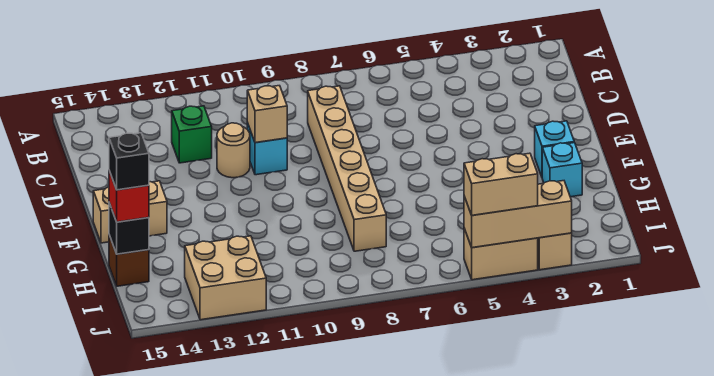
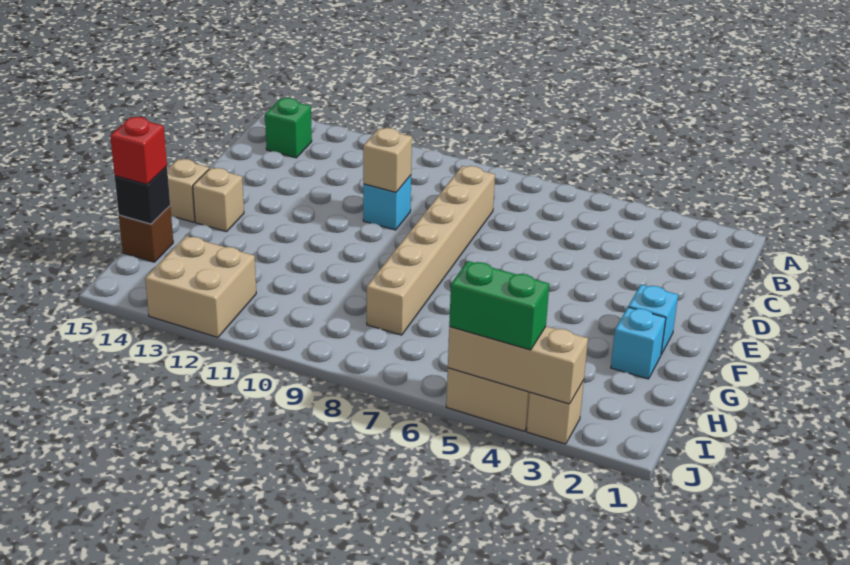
green brick C12 level 1 -> green brick B14 level 1
tan round brick D11 level 1 -> none
black brick H15 level 4 -> none
tan brick J4:J5 level 3 -> green brick J4:J5 level 3

